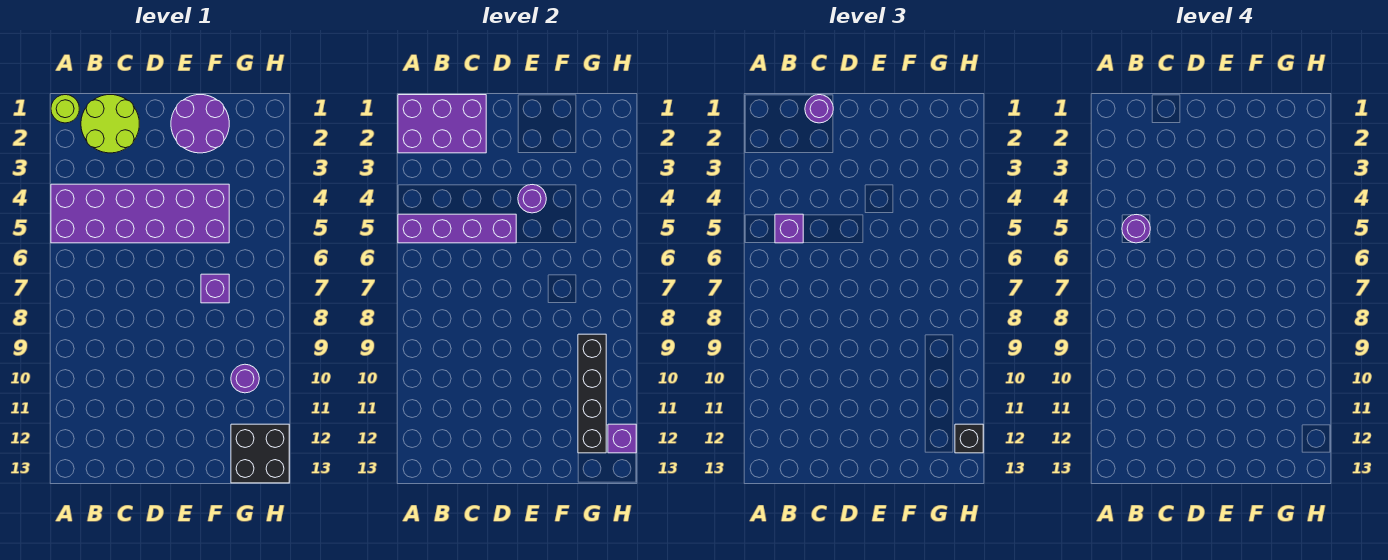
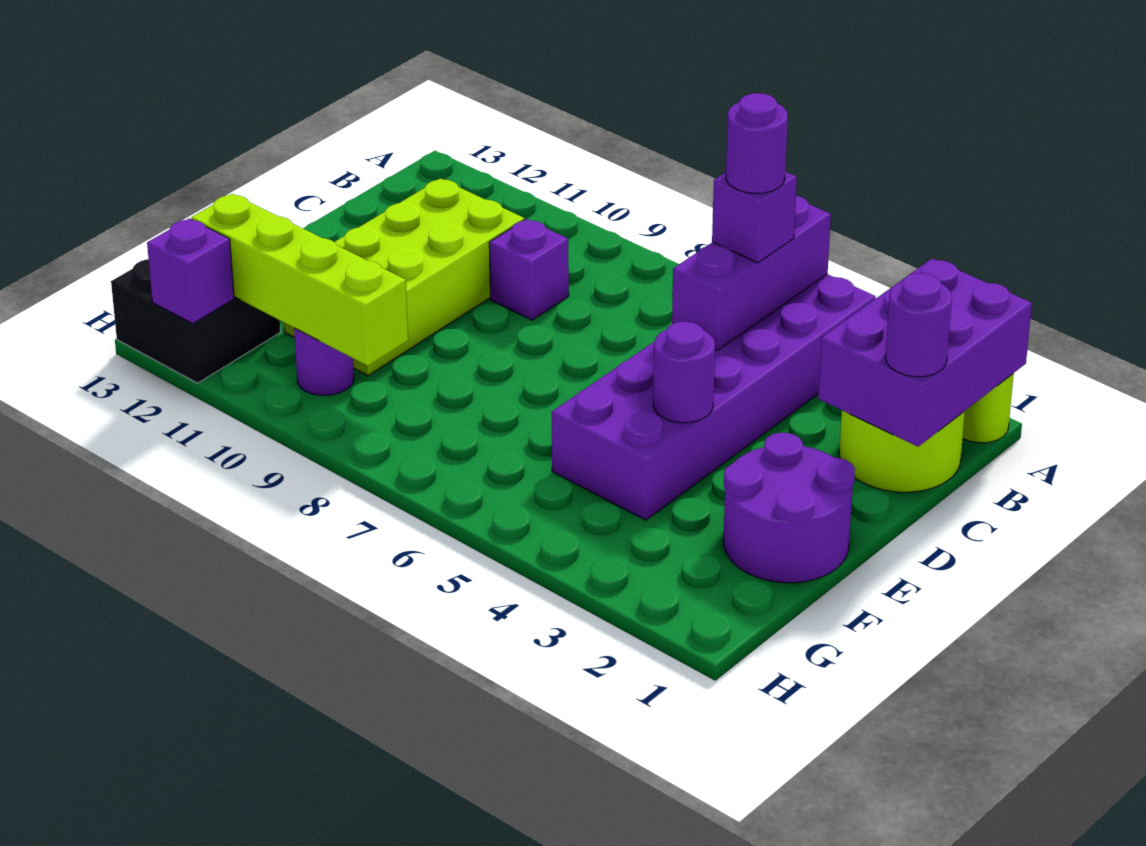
purple brick A5:D5 level 2 -> purple brick A5:C5 level 2
none -> lime brick C10:F11 level 1
purple brick F7 level 1 -> purple brick C9 level 1
black brick G9:G12 level 2 -> lime brick G9:G12 level 2
black brick H12 level 3 -> none

